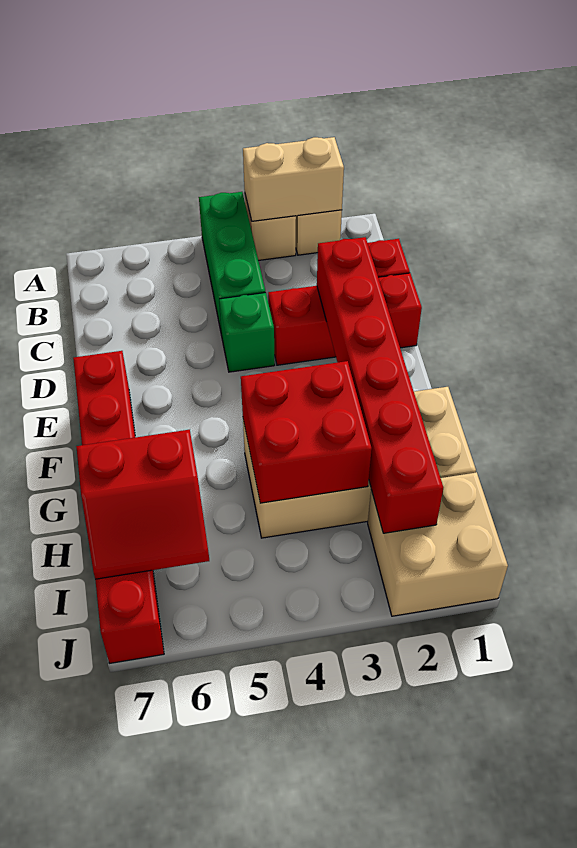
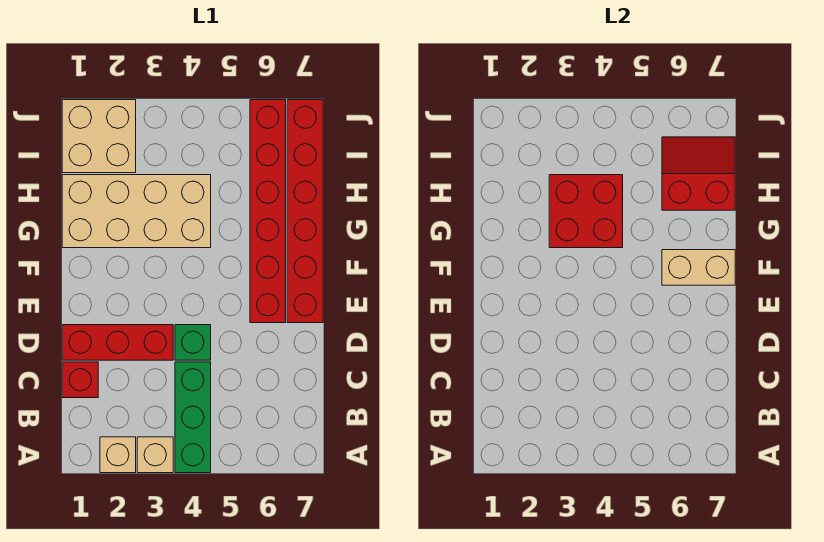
tan brick A2:A3 level 2 -> tan brick F6:F7 level 2
red brick D2:I2 level 2 -> red brick E6:J6 level 1

